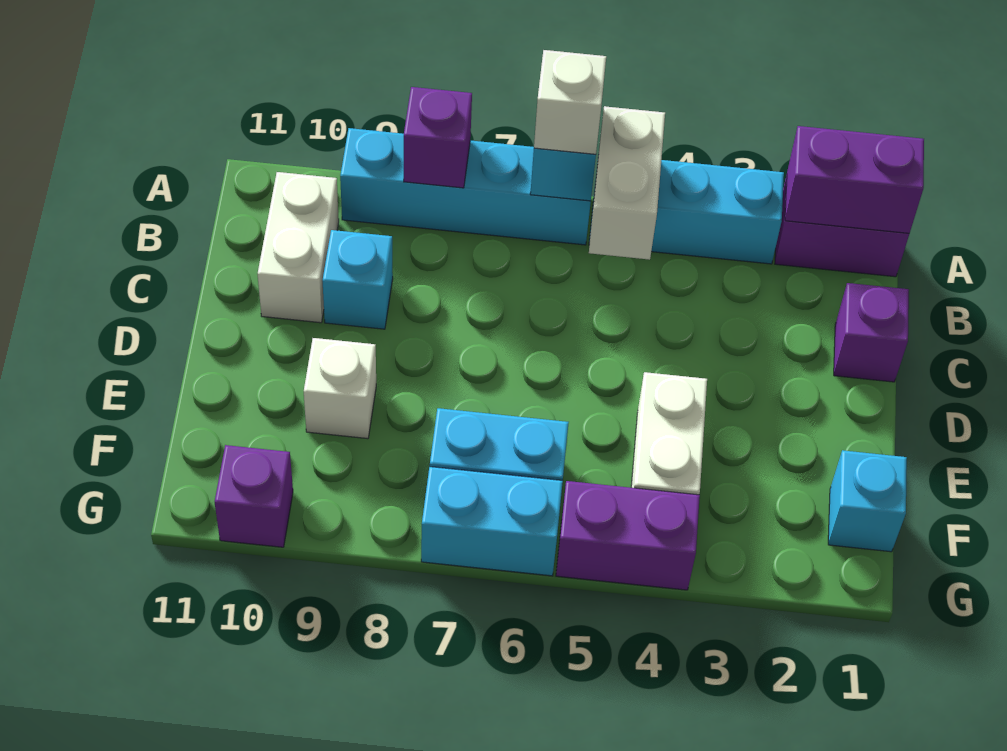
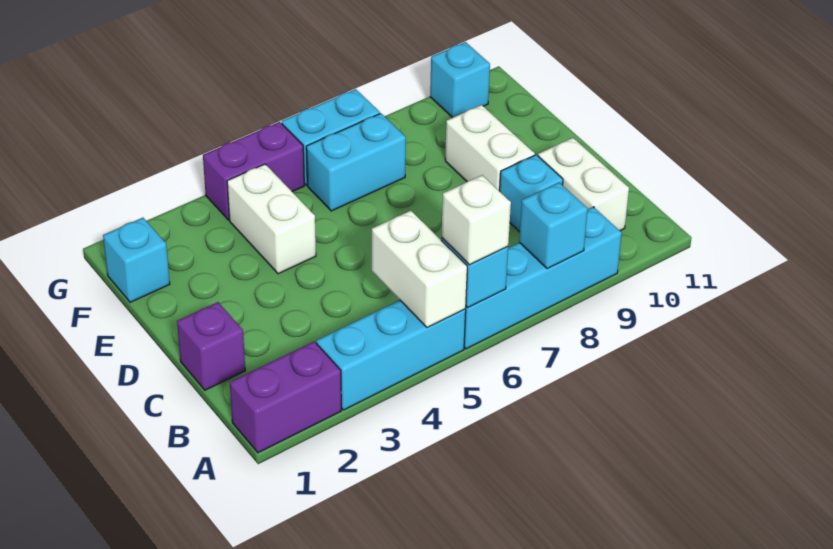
purple brick A1:A2 level 2 -> none
purple brick A8 level 2 -> cyan brick A8 level 2
white brick E9 level 1 -> white brick D9:E9 level 1
purple brick G10 level 1 -> cyan brick G10 level 1

